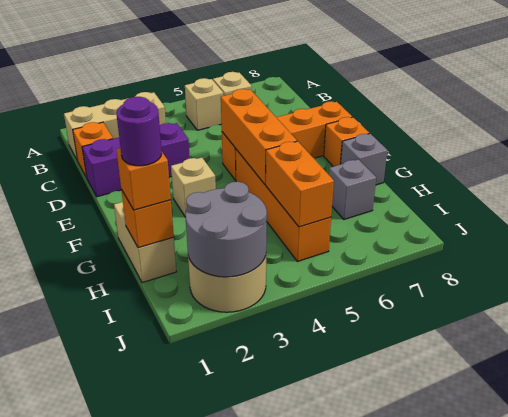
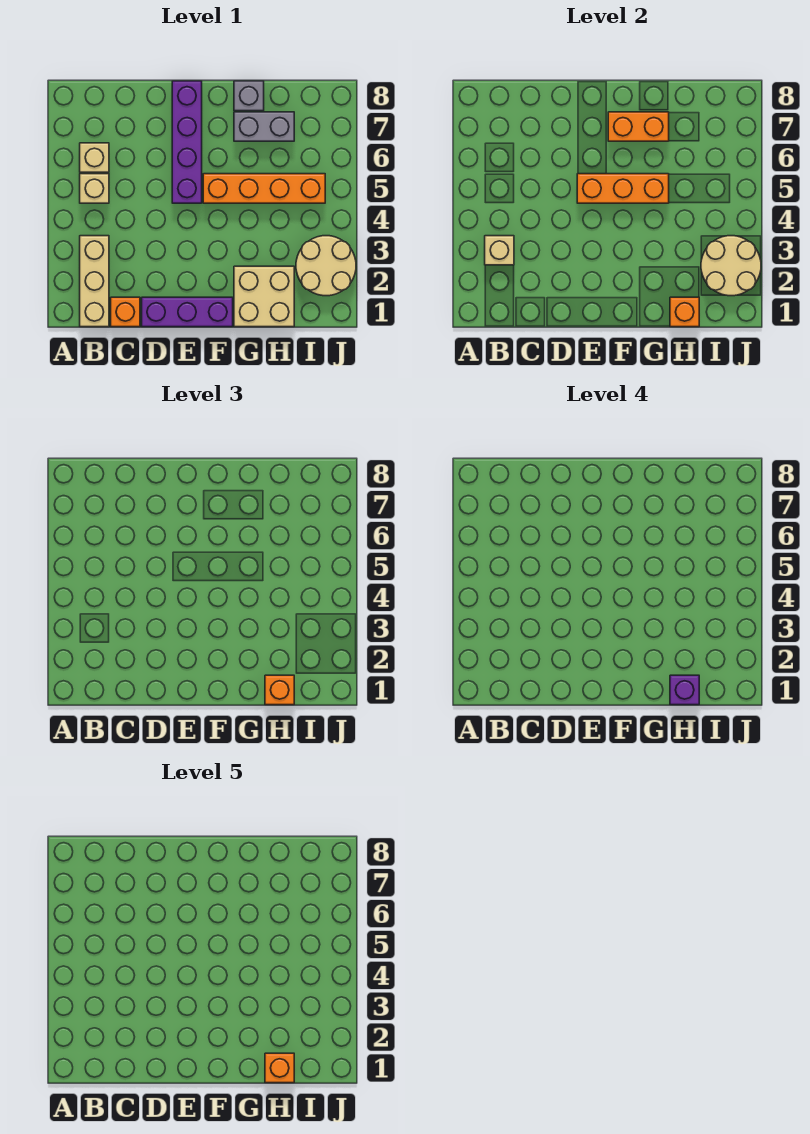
purple brick D1:D3 level 1 -> purple brick D1:F1 level 1
orange brick E5:E8 level 1 -> purple brick E5:E8 level 1
tan brick F3 level 1 -> tan brick B3 level 2
orange brick F8 level 1 -> orange brick H1 level 5
tan brick G1:H1 level 1 -> tan brick G1:H2 level 1
purple round brick H1 level 4 -> purple brick H1 level 4
orange brick H5:I5 level 2 -> orange brick F7:G7 level 2
grey brick H7 level 1 -> grey brick G7:H7 level 1
grey round brick I2:J3 level 2 -> tan round brick I2:J3 level 2

